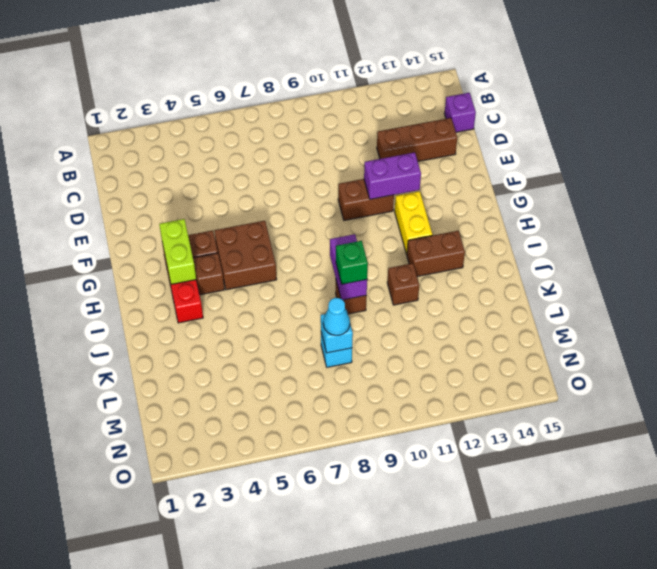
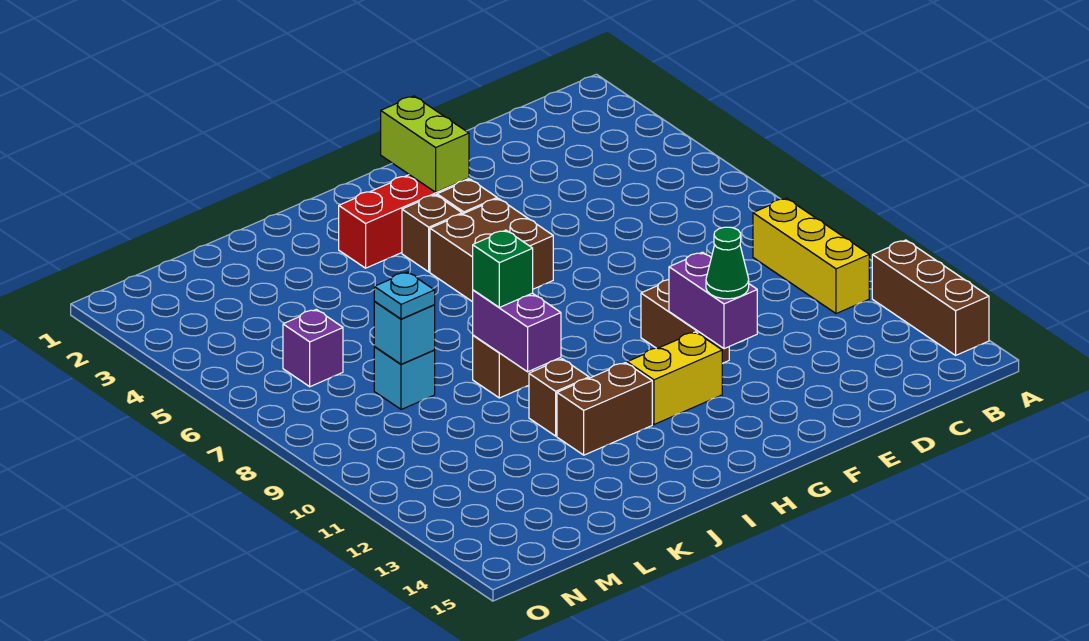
none -> yellow brick B9:B11 level 1
purple brick C15 level 1 -> purple brick M6 level 1
brown brick D12:D14 level 1 -> brown brick A12:A14 level 1
none -> green cone F12 level 3
lime brick G3:H3 level 2 -> lime brick G2:G3 level 2
purple brick I9:J9 level 2 -> purple brick J9:J10 level 2
brown brick I12:I13 level 1 -> brown brick I12:J12 level 1
cyan cone L8 level 3 -> cyan plate L8 level 3

